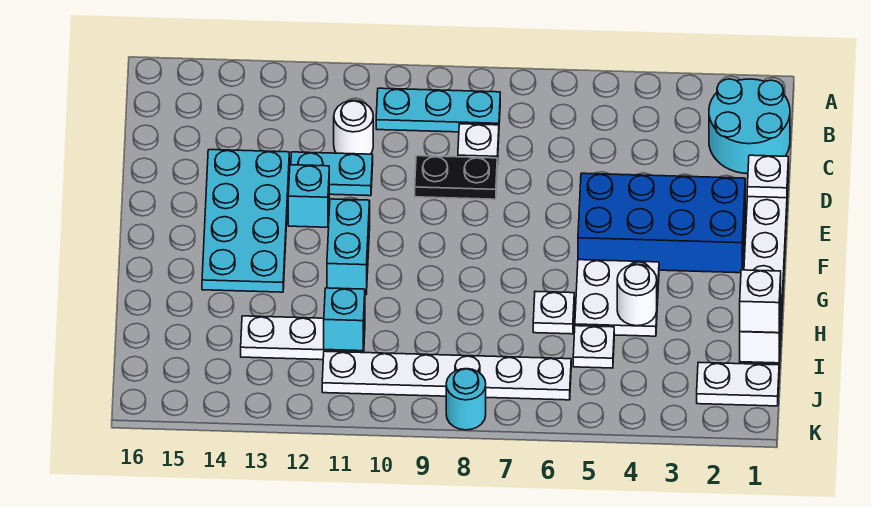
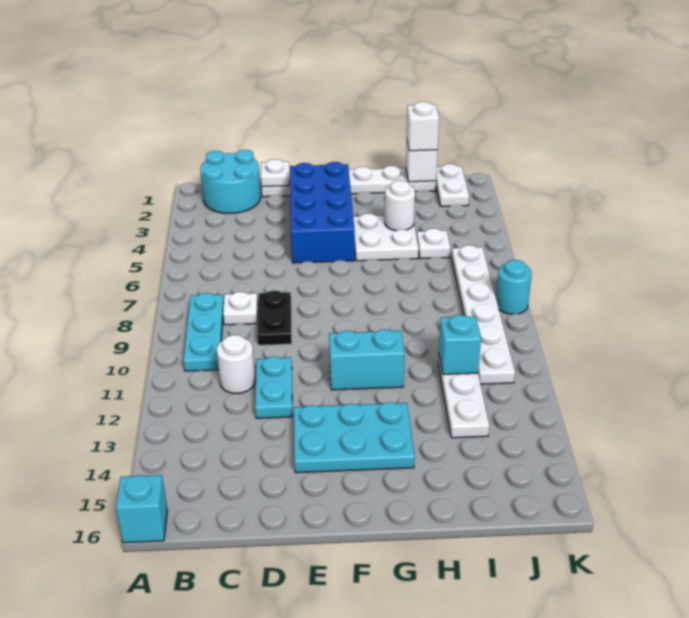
cyan plate D13:G14 level 1 -> cyan plate E13:G14 level 1
cyan brick E12 level 1 -> cyan brick A16 level 1
white plate H6 level 1 -> none

